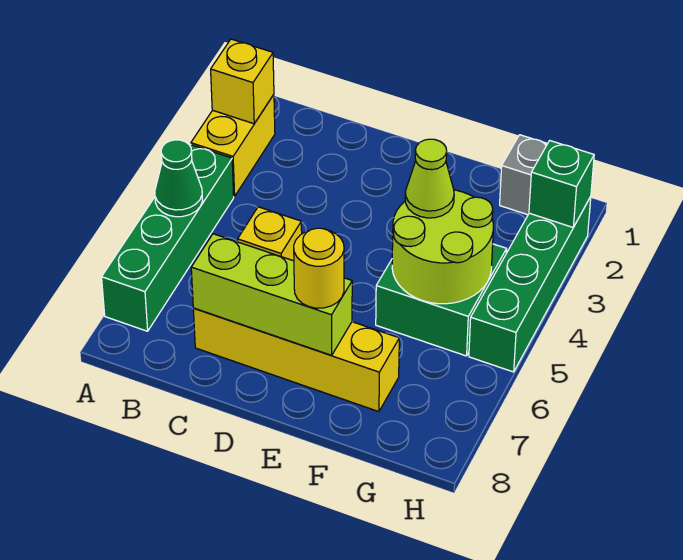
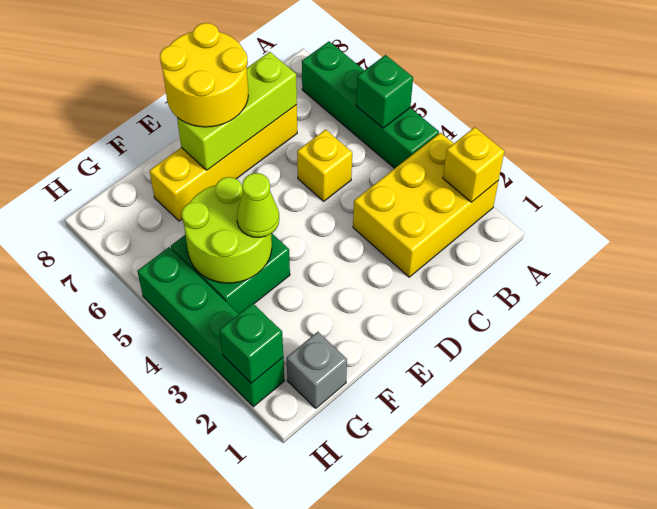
yellow brick A2:A3 level 1 -> yellow brick A2:C3 level 1
green cone A5 level 2 -> green brick A5 level 2
yellow round brick E7 level 3 -> yellow round brick D7:E8 level 3

